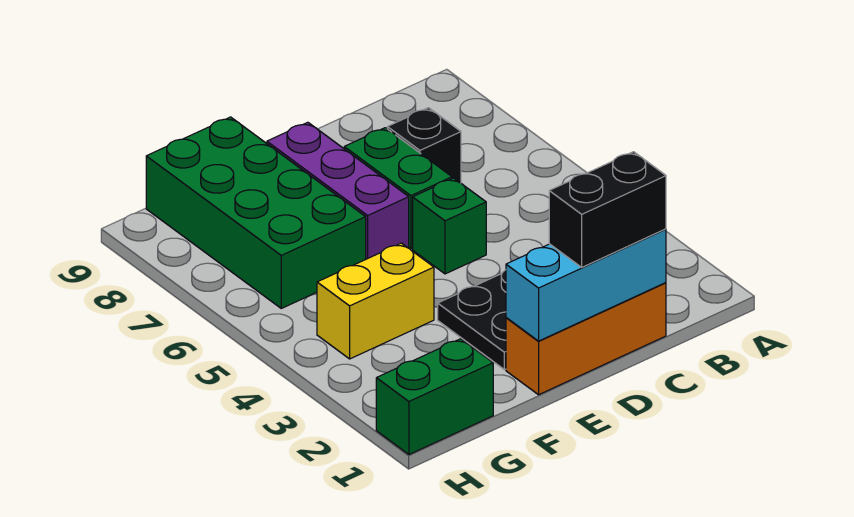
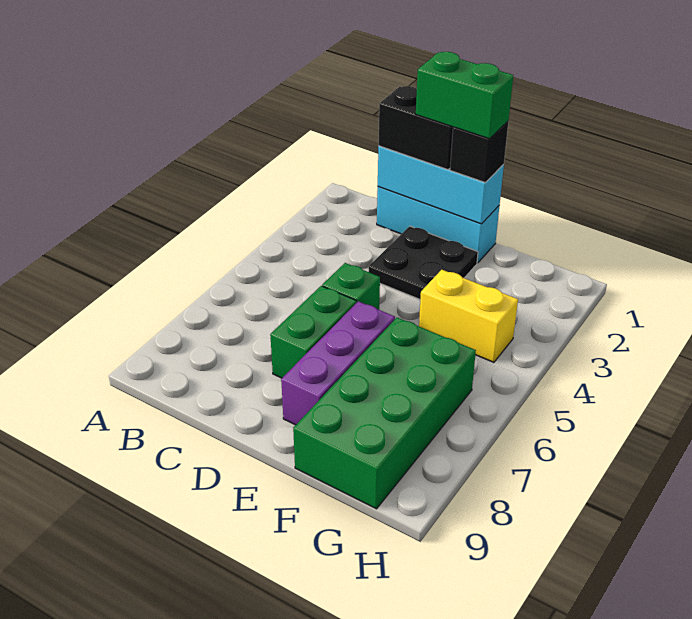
orange brick C1:E1 level 1 -> cyan brick C1:E1 level 1
black brick C7 level 1 -> black brick E1 level 3
green brick G1:H1 level 1 -> green brick D1:E1 level 4

